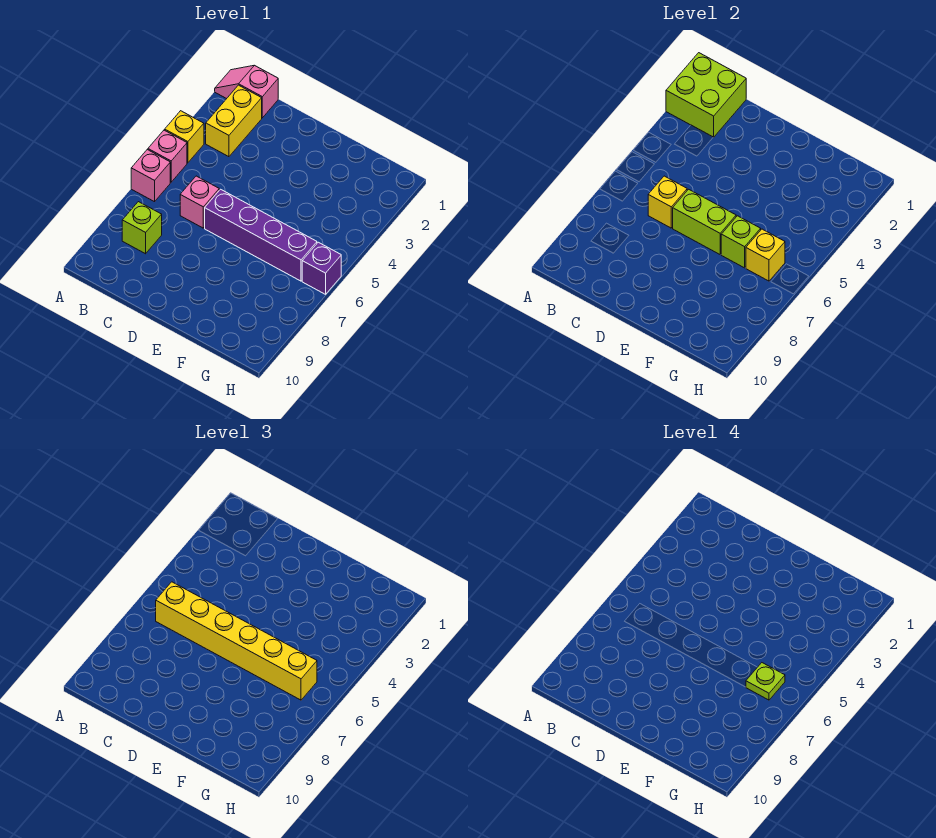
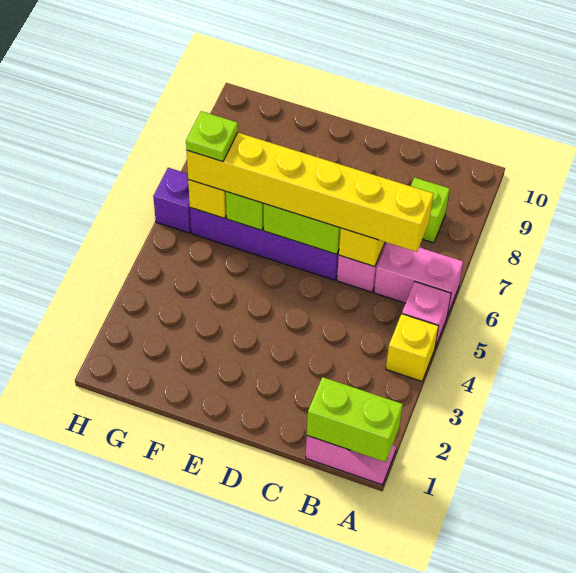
lime brick A1:B2 level 2 -> lime brick A1:B1 level 2
pink brick A6 level 1 -> pink brick A6:B6 level 1
yellow brick B2:B3 level 1 -> none

